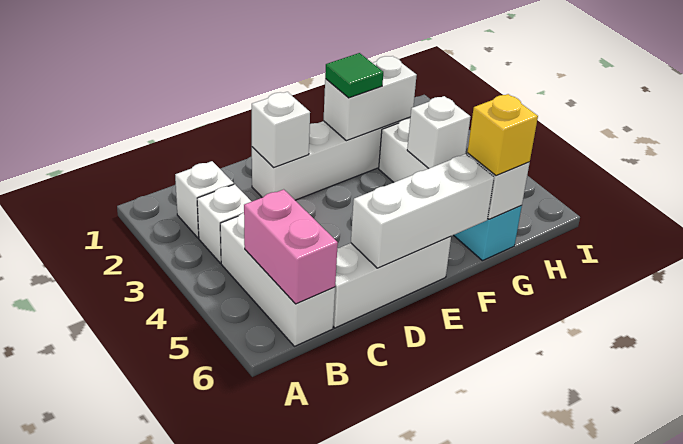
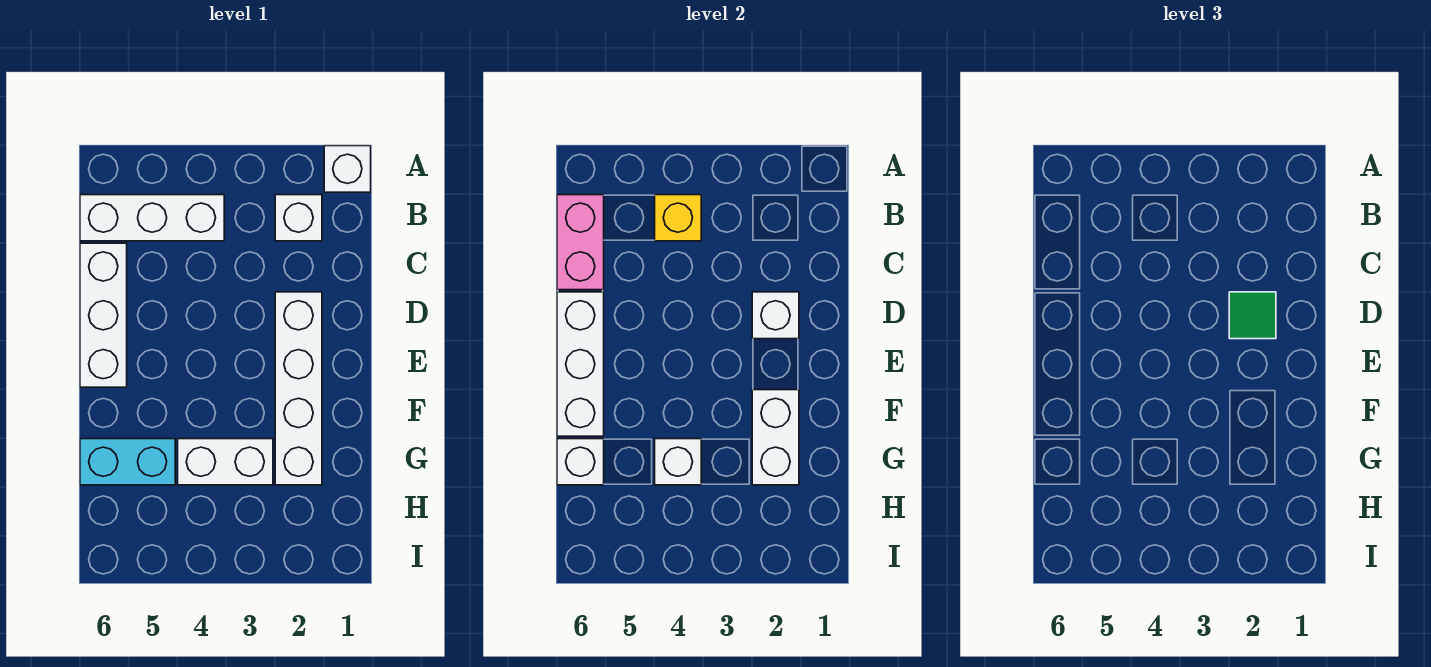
white brick B3 level 1 -> white brick A1 level 1
pink brick B5:B6 level 2 -> pink brick B6:C6 level 2
green tile F2 level 3 -> green tile D2 level 3
yellow brick G6 level 3 -> yellow brick B4 level 2

